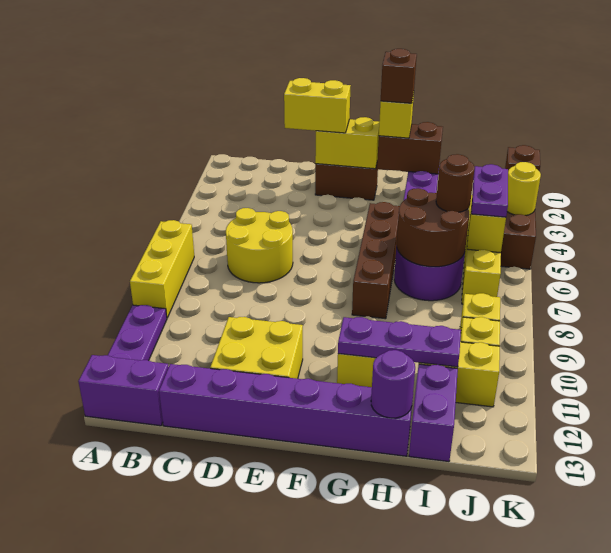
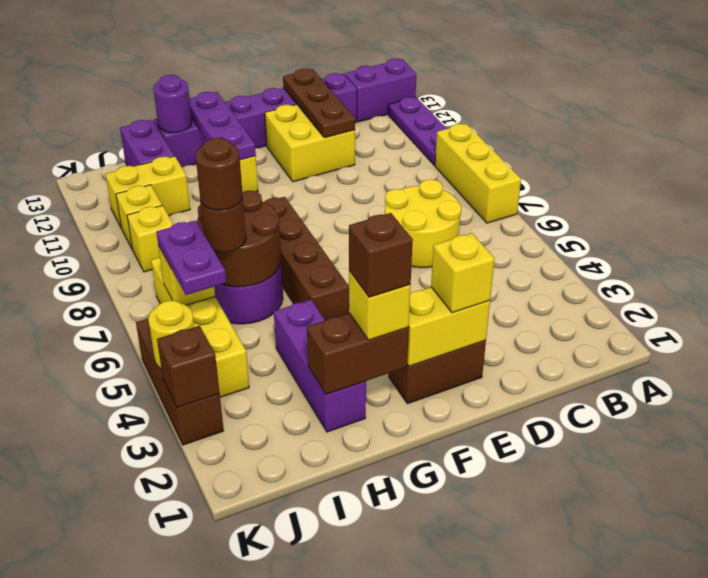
yellow brick D2:E2 level 3 -> yellow brick E2 level 3
none -> brown plate D11:D13 level 2
purple plate G11:I11 level 2 -> purple plate G11:G13 level 2
none -> brown round brick I6 level 4

